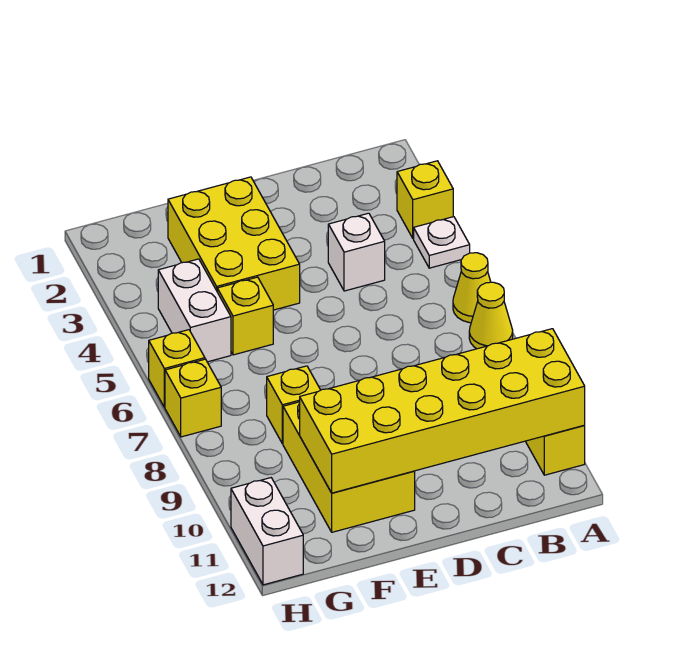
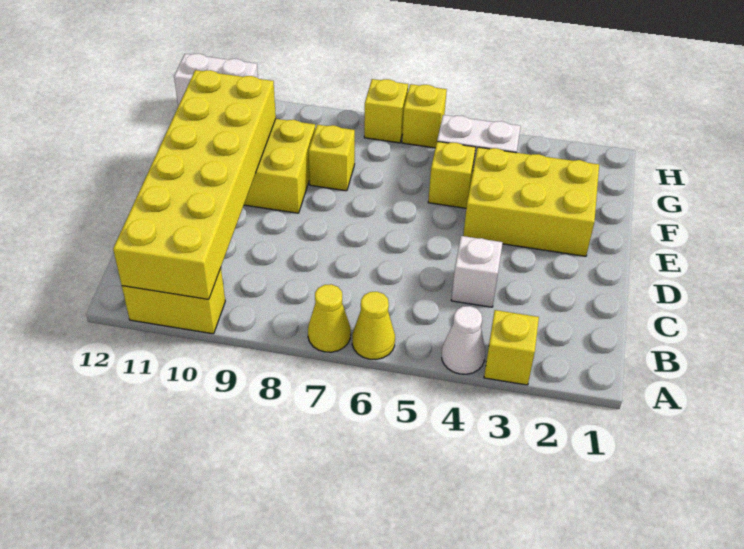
white plate A4 level 1 -> white cone A4 level 1

